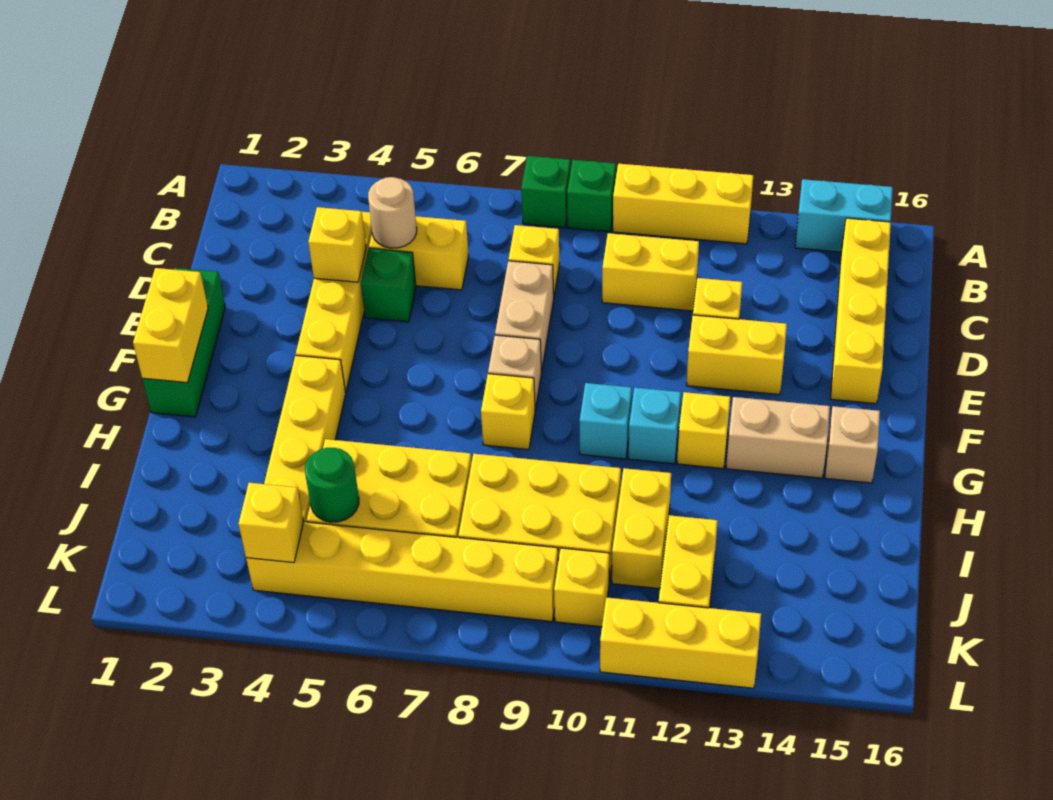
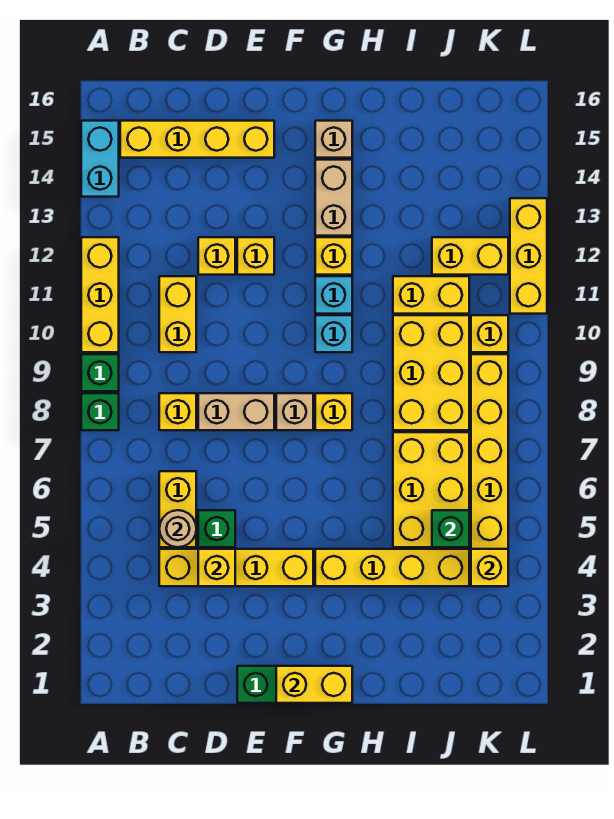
yellow brick E12:E13 level 1 -> yellow brick E12 level 1
green round brick J5 level 2 -> green brick J5 level 2

